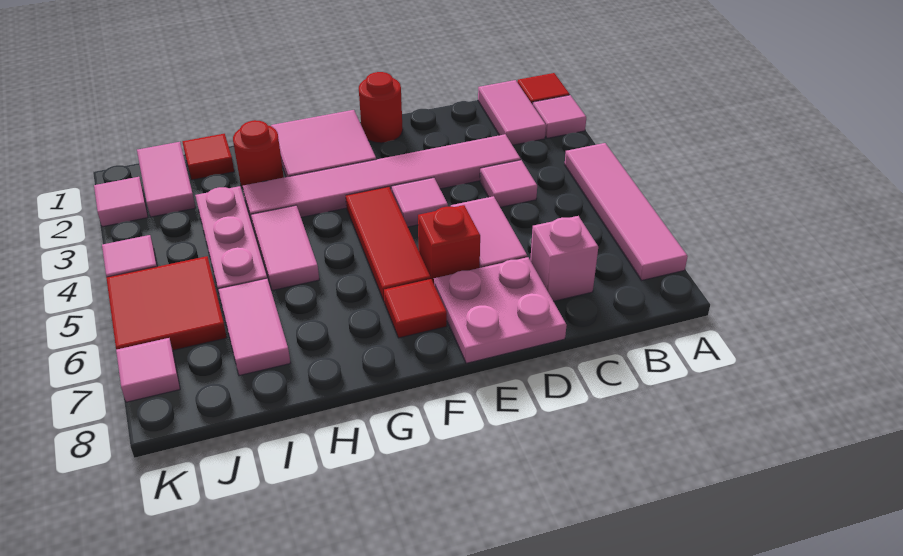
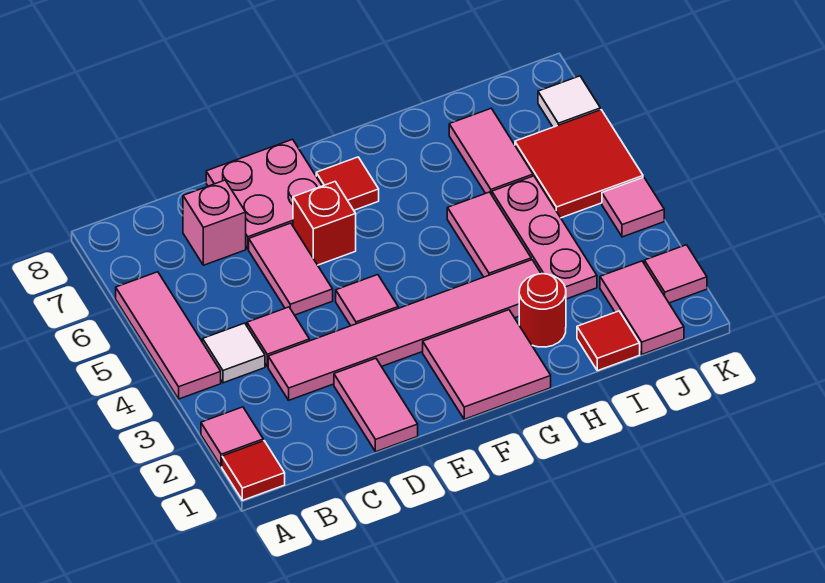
pink tile A4:A7 level 1 -> pink tile A4:A6 level 1
pink tile B1:B2 level 1 -> pink tile D1:D2 level 1
none -> white tile B4 level 1
red round brick E1 level 1 -> none
red tile F4:F6 level 1 -> none
pink tile K7 level 1 -> white tile K7 level 1

